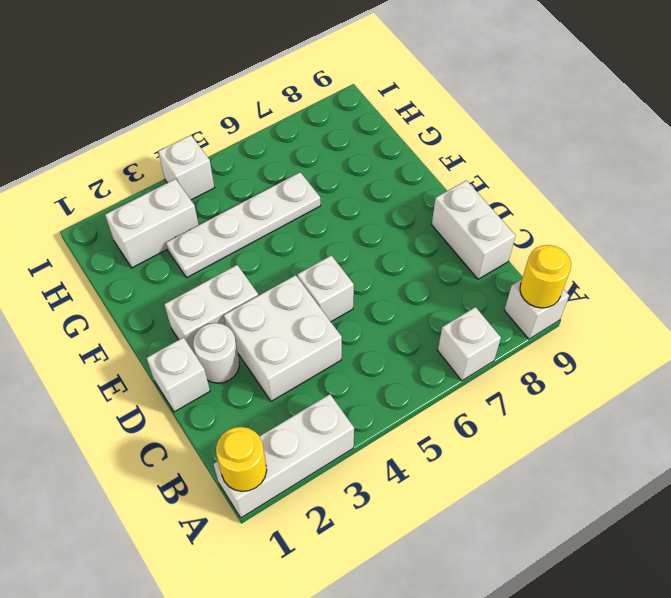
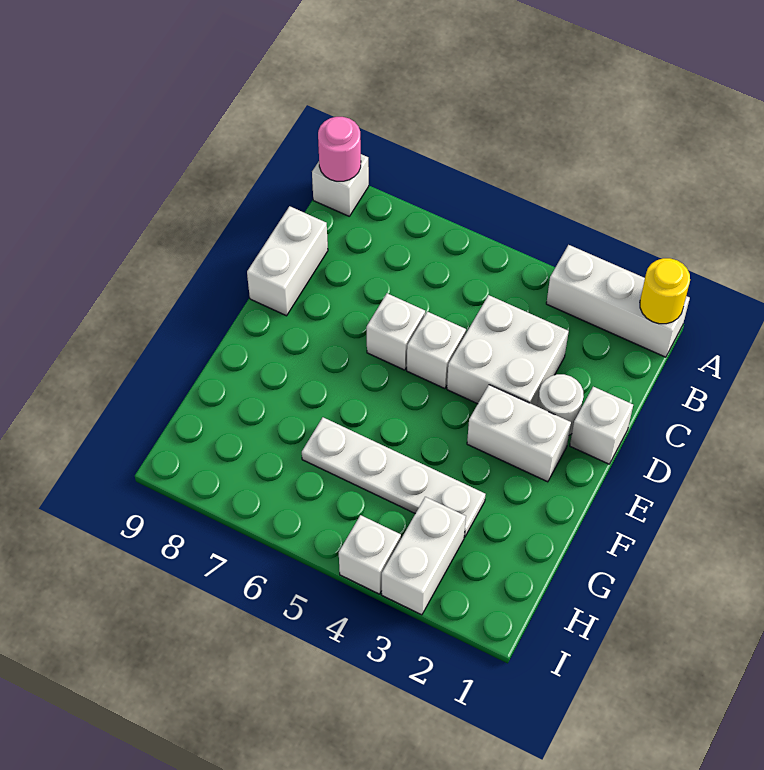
white brick A7 level 1 -> white brick D6 level 1
yellow round brick A9 level 2 -> pink round brick A9 level 2
white brick H2:H3 level 1 -> white brick H3:I3 level 1

